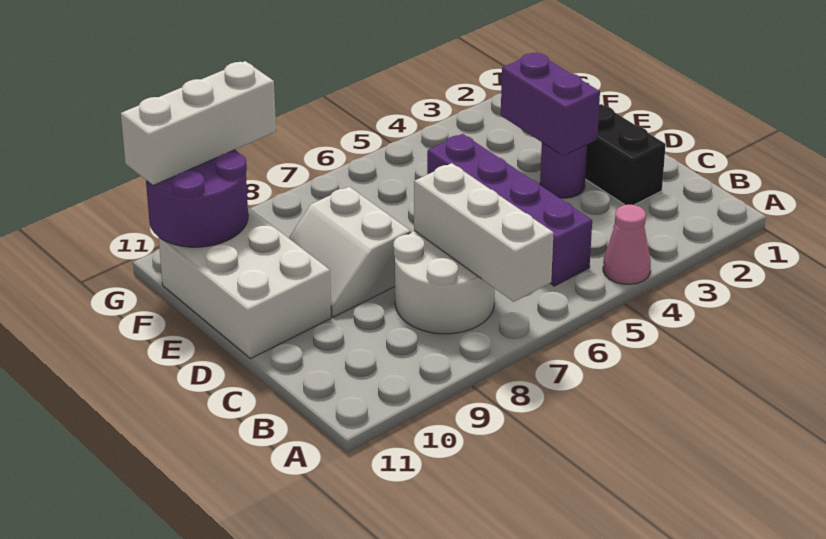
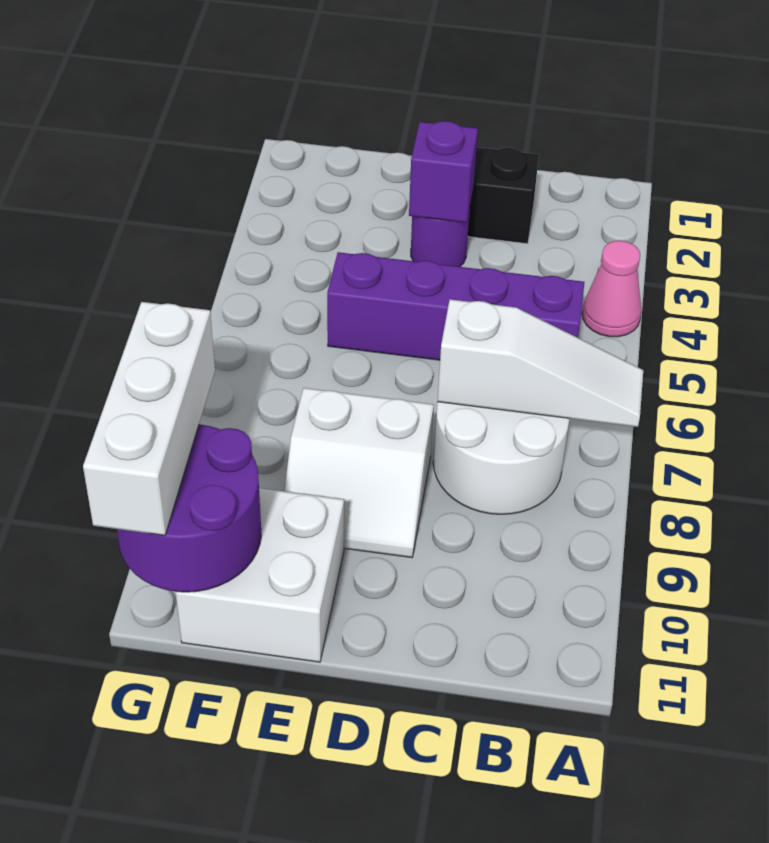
white brick A7:C7 level 2 -> white slope A7:C7 level 2 top C
purple brick D3:E3 level 2 -> purple brick D3 level 2
white brick D10:F11 level 1 -> white brick E10:F11 level 1

